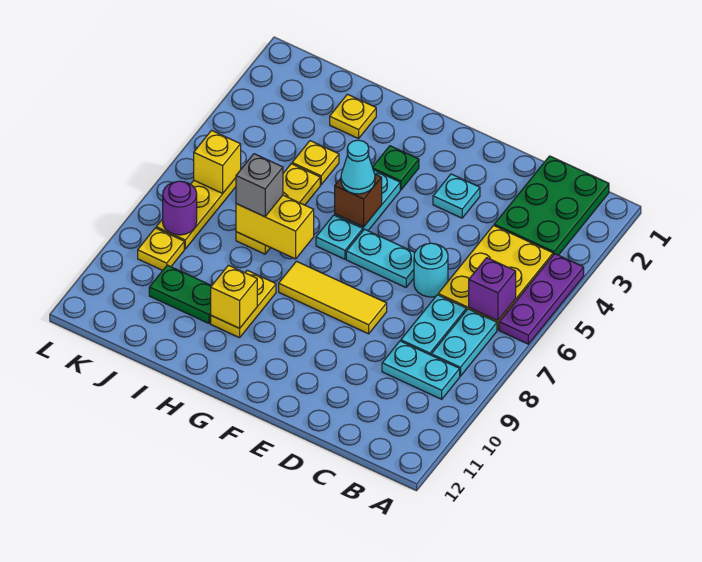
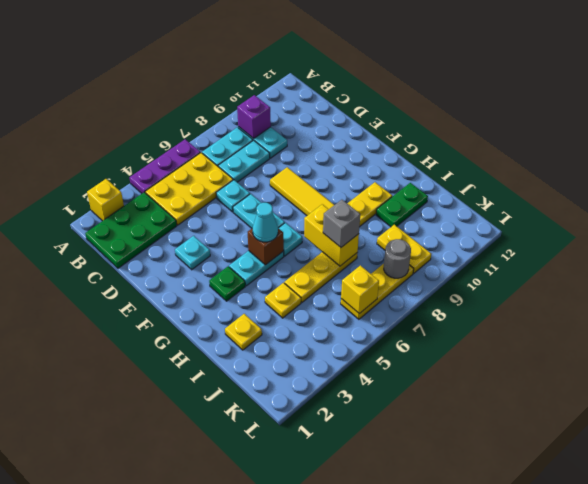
purple brick B6 level 2 -> purple brick B9 level 2
cyan round brick D6 level 1 -> cyan plate D6 level 1
yellow brick H10 level 2 -> yellow brick A2 level 1
green plate I10:J10 level 1 -> green plate I10:I11 level 1
purple round brick K8 level 2 -> grey round brick K8 level 2
yellow plate K9 level 1 -> yellow plate J9:K9 level 1

